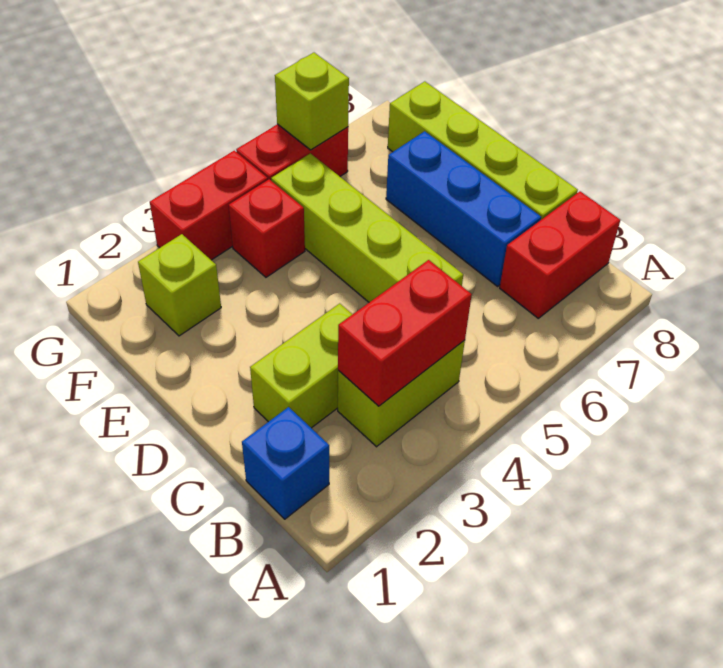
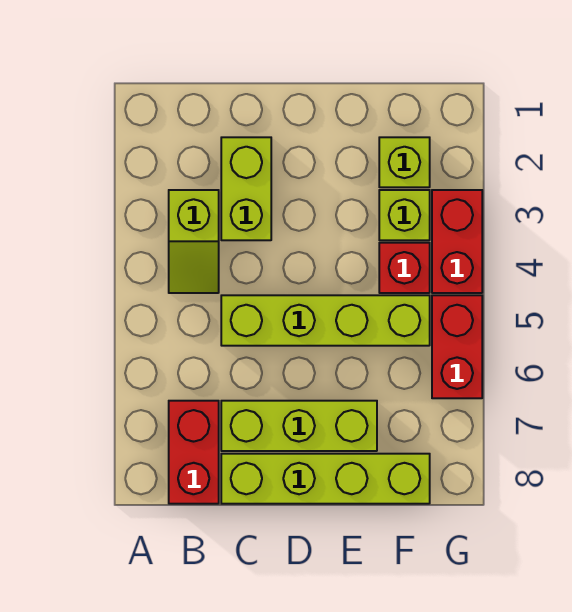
blue brick B1 level 1 -> none
lime brick B3:B4 level 1 -> lime slope B3:B4 level 1 top 3
red brick B3:B4 level 2 -> none
blue brick C7:E7 level 1 -> lime brick C7:E7 level 1
lime brick G6 level 2 -> lime brick F3 level 1

